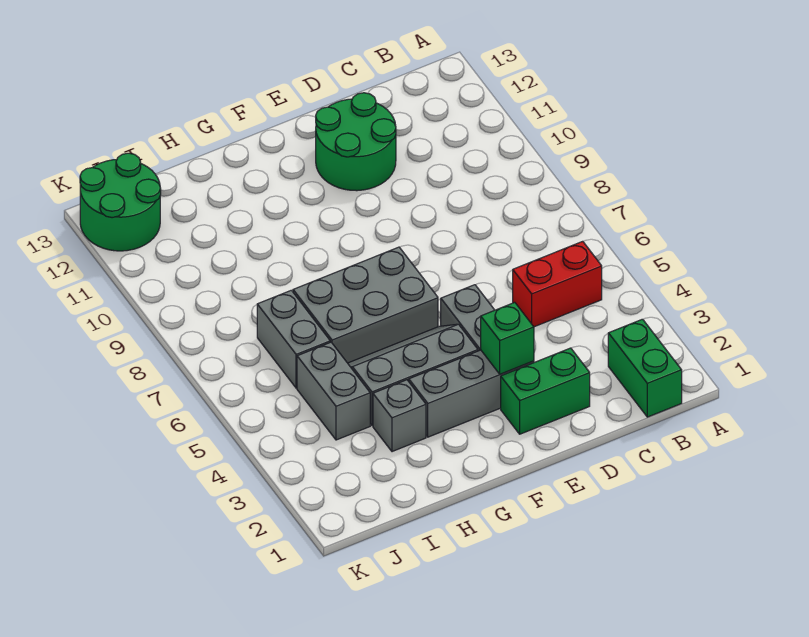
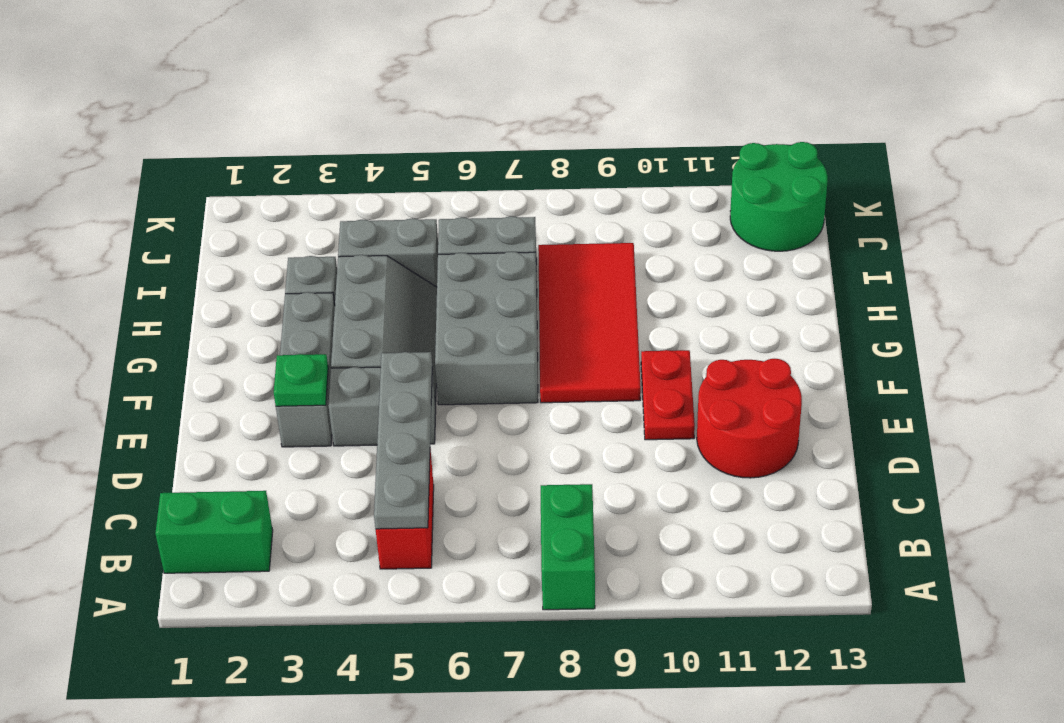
none -> grey plate B5:E5 level 2
green brick D2:E2 level 1 -> green brick A8:B8 level 1
green round brick D11:E12 level 1 -> red round brick D11:E12 level 1
green brick E3 level 2 -> green plate E3 level 2
none -> red plate E10:F10 level 1
none -> red tile F8:I9 level 1

